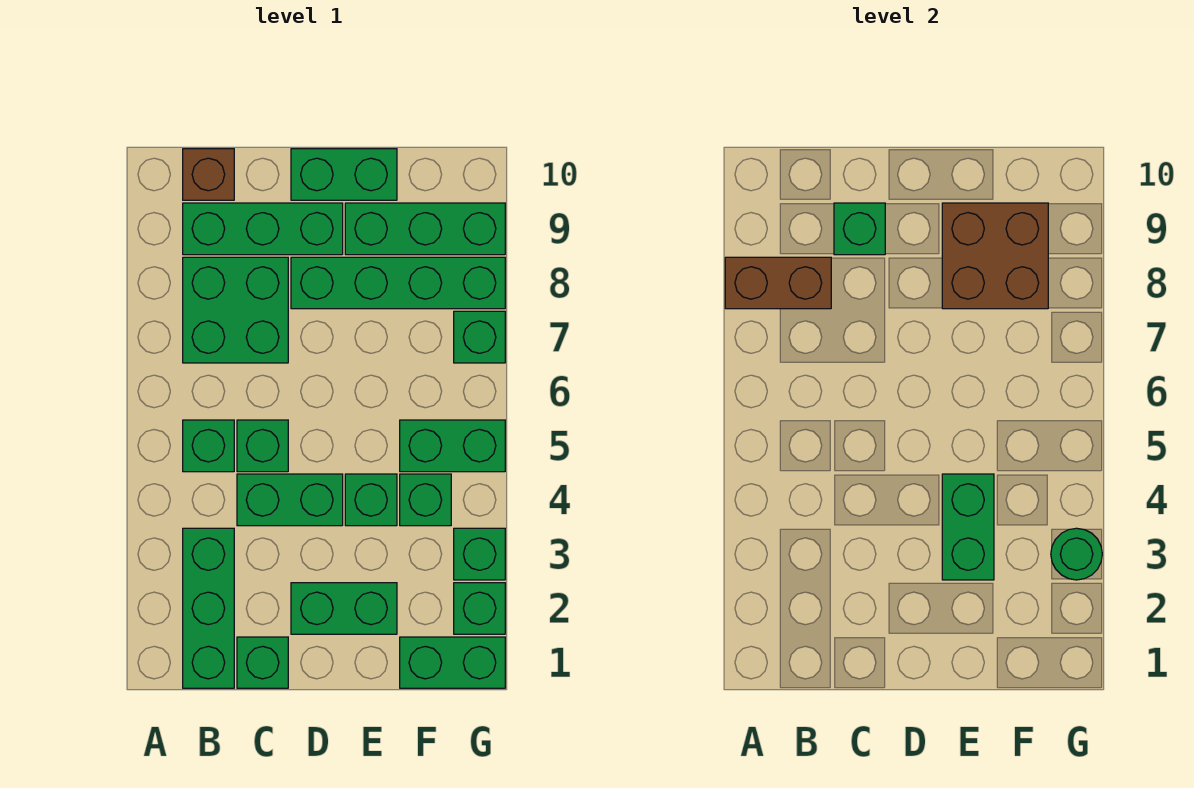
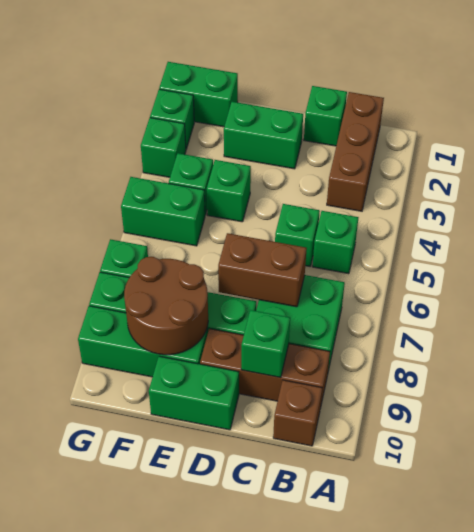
brown brick A8:B8 level 2 -> brown brick C7:D7 level 2
green brick B1:B3 level 1 -> brown brick B1:B3 level 1
green brick B9:D9 level 1 -> brown brick B9:D9 level 1
green brick C4:D4 level 1 -> none
green brick E3:E4 level 2 -> none
brown brick E8:F9 level 2 -> brown round brick E8:F9 level 2
green round brick G3 level 2 -> none

